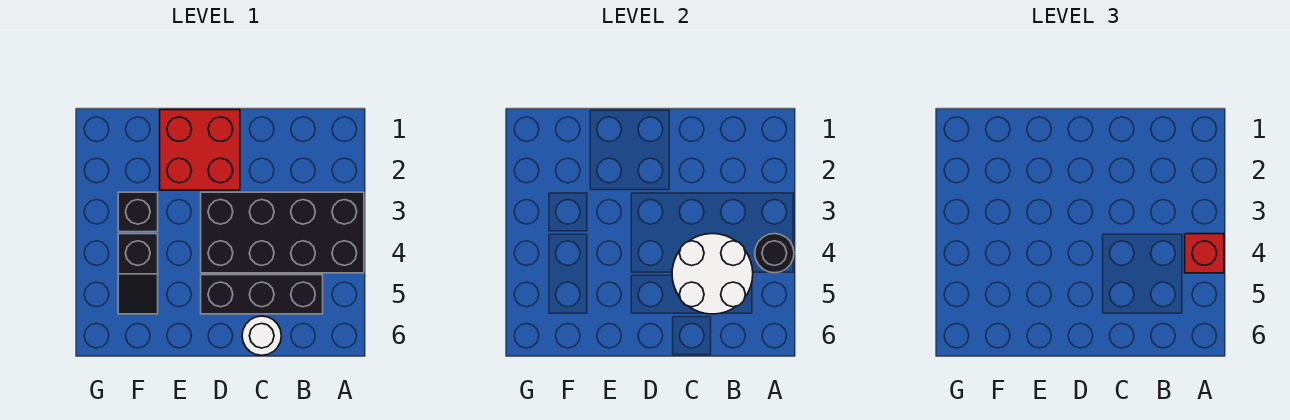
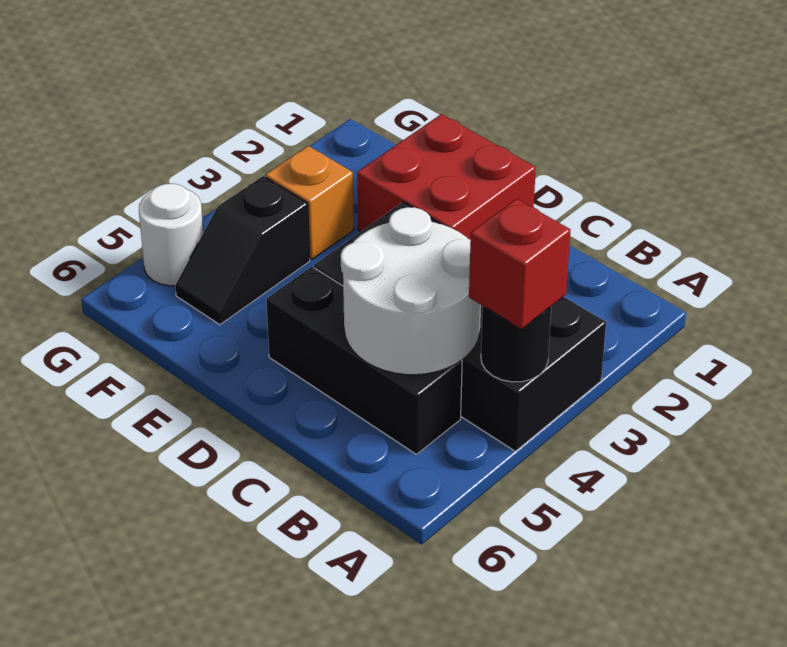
white round brick C6 level 1 -> white round brick G5 level 1
black brick F3 level 1 -> orange brick F3 level 1

